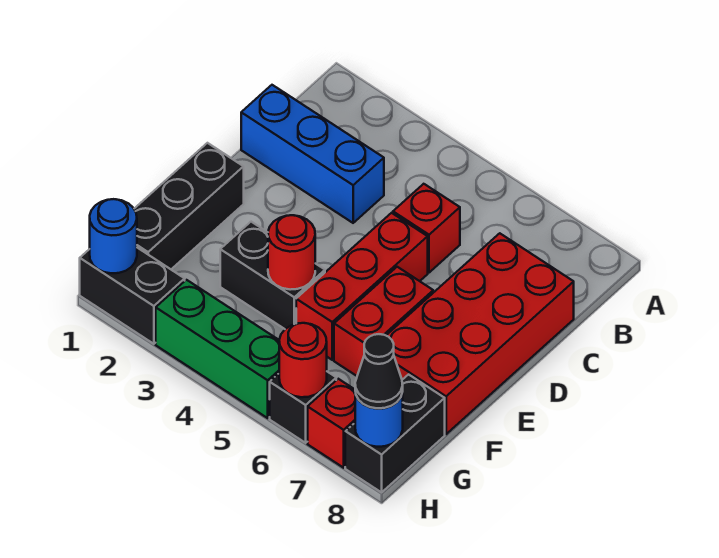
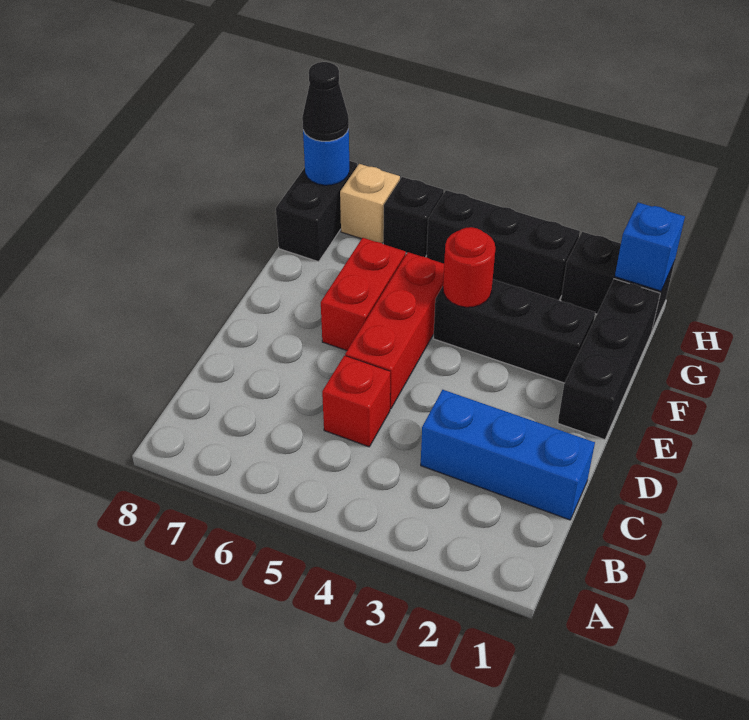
red brick C7:F8 level 1 -> none
black brick F3:F4 level 1 -> black brick F2:F4 level 1
blue round brick H1 level 2 -> blue brick H1 level 2
green brick H3:H5 level 1 -> black brick H3:H5 level 1
red round brick H6 level 2 -> none
red brick H7 level 1 -> tan brick H7 level 1

